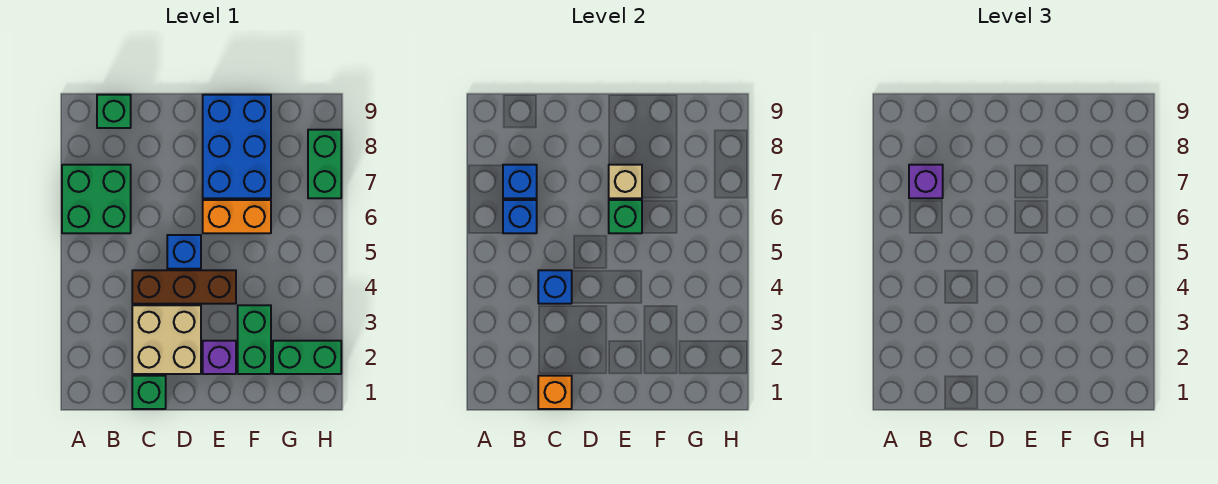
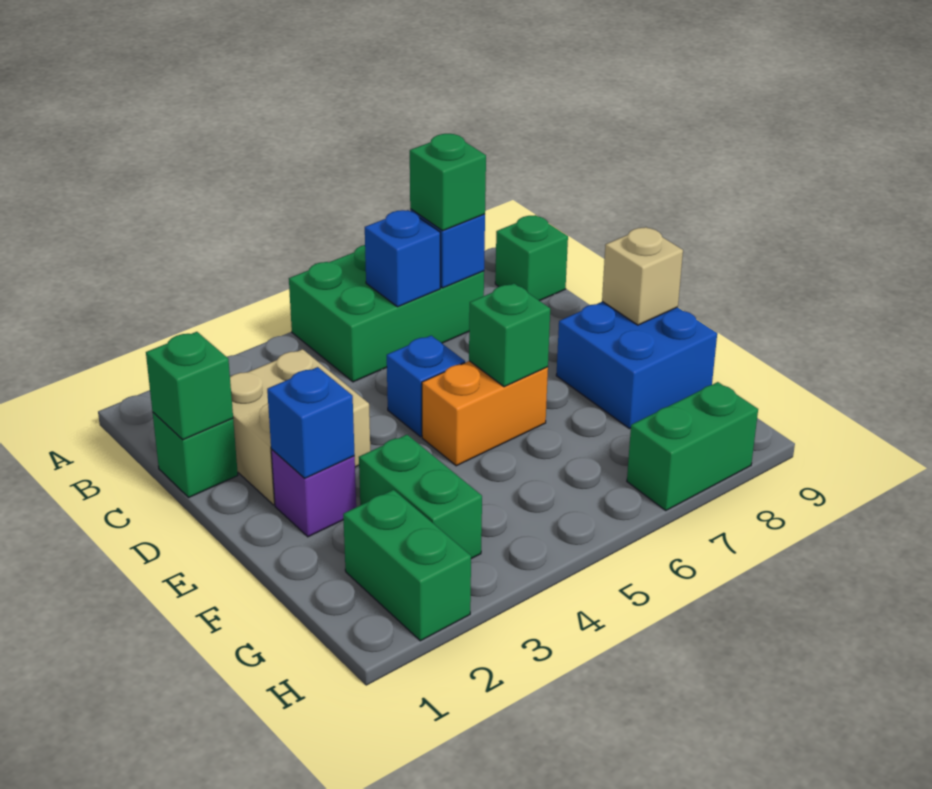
green brick A6:B7 level 1 -> green brick A5:B7 level 1
purple brick B7 level 3 -> green brick B7 level 3
orange brick C1 level 2 -> green brick C1 level 2
brown brick C4:E4 level 1 -> none
blue brick C4 level 2 -> blue brick E2 level 2
orange brick E6:F6 level 1 -> orange brick E5:E6 level 1
blue brick E7:F9 level 1 -> blue brick E8:F9 level 1
tan brick E7 level 2 -> tan brick E9 level 2
green brick F2:F3 level 1 -> green brick F3:G3 level 1

